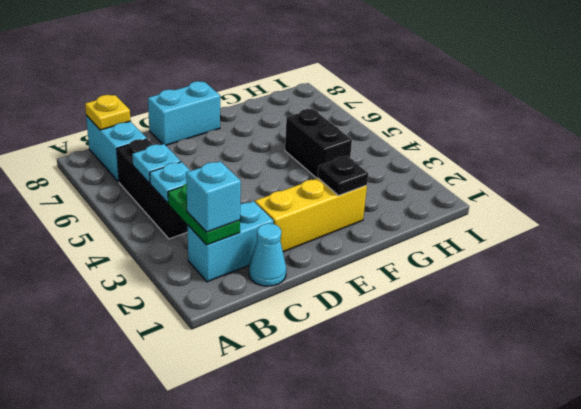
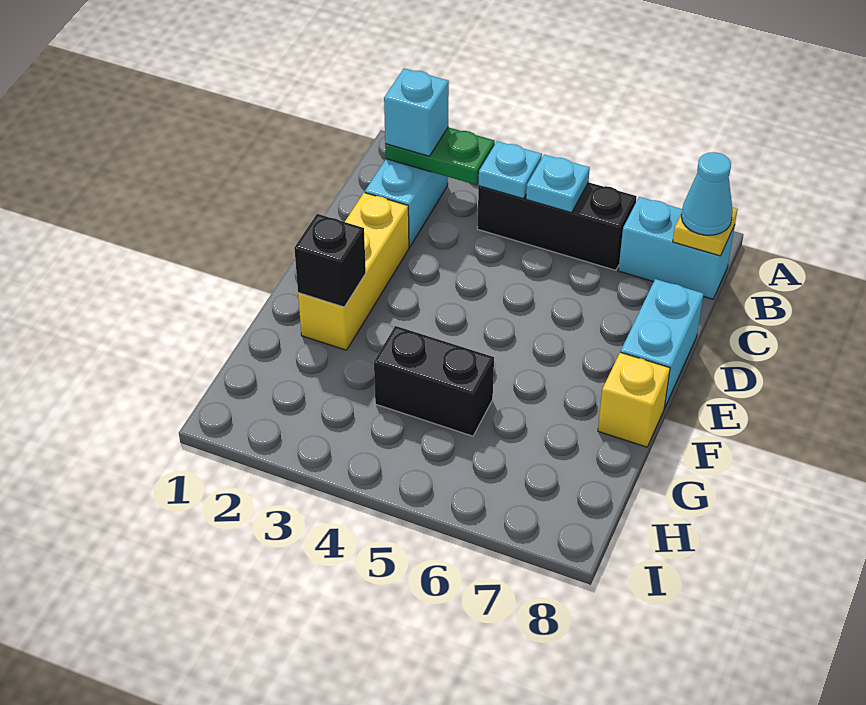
cyan cone C1 level 1 -> cyan cone B8 level 3
black plate F2 level 2 -> black brick F2 level 2
none -> yellow brick F8 level 1

